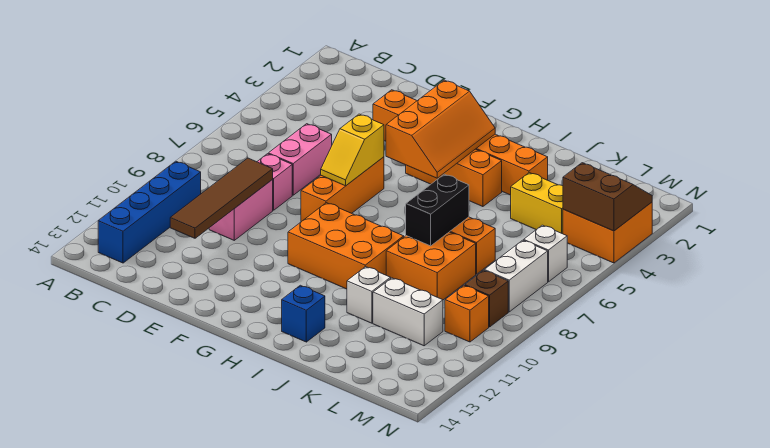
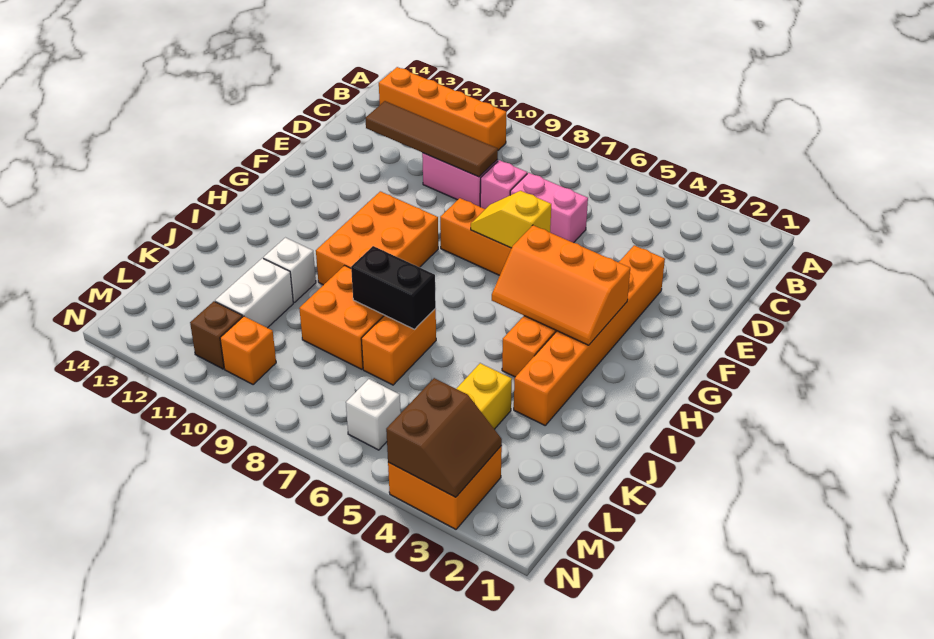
blue brick B10:B13 level 1 -> orange brick B10:B13 level 1
blue brick I13 level 1 -> none
white brick M7:M8 level 1 -> none
brown brick M9 level 1 -> brown brick M11 level 1

